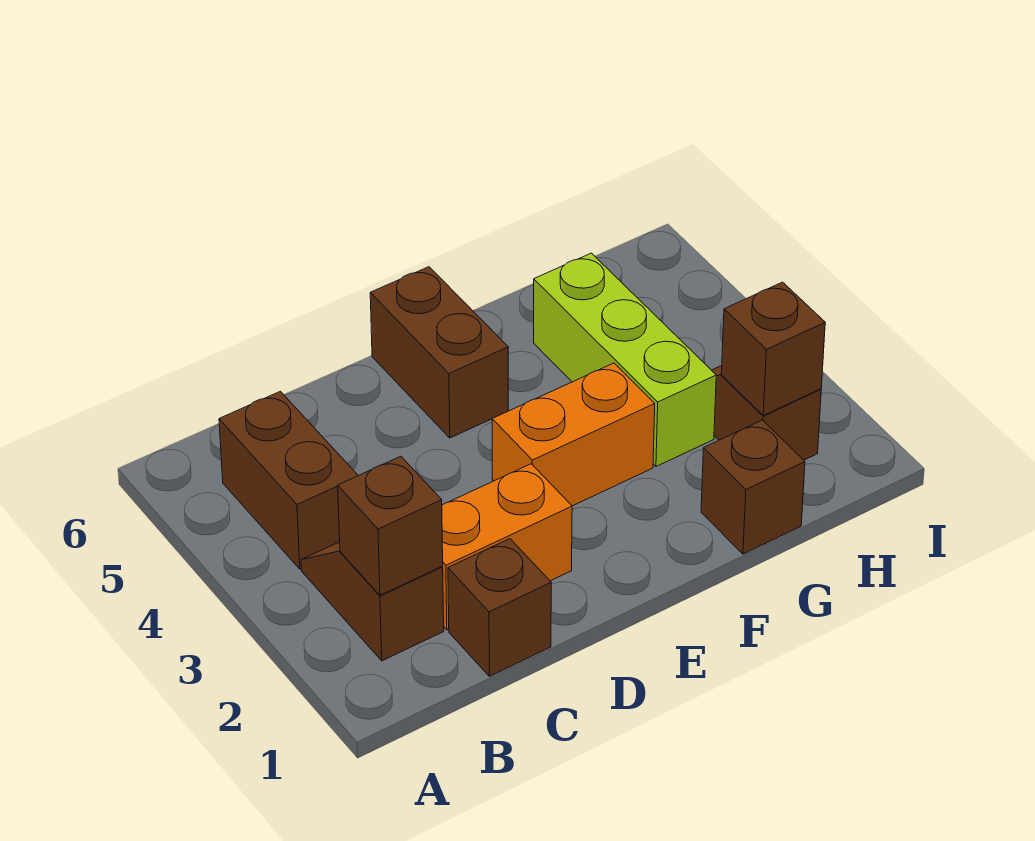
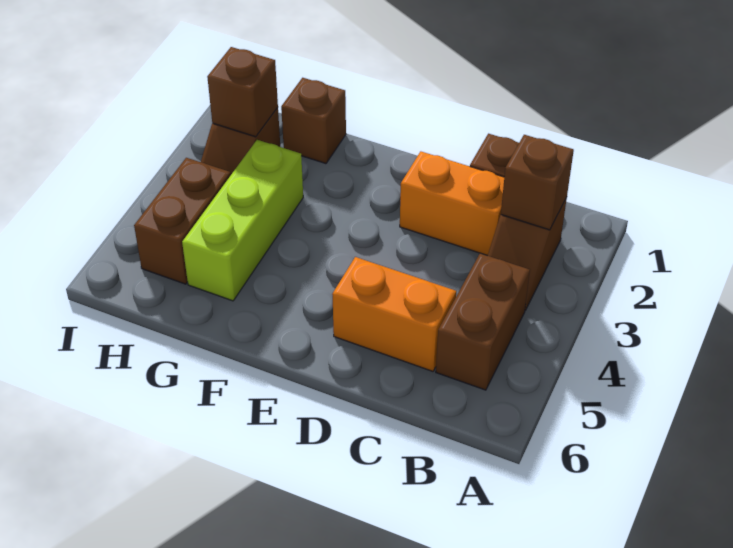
orange brick E3:F3 level 1 -> orange brick C5:D5 level 1
brown brick E5:E6 level 1 -> brown brick H4:H5 level 1

